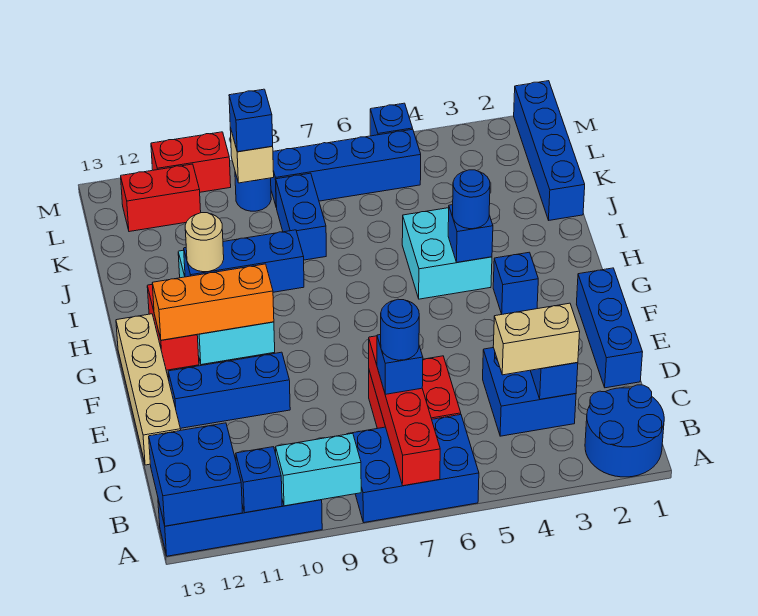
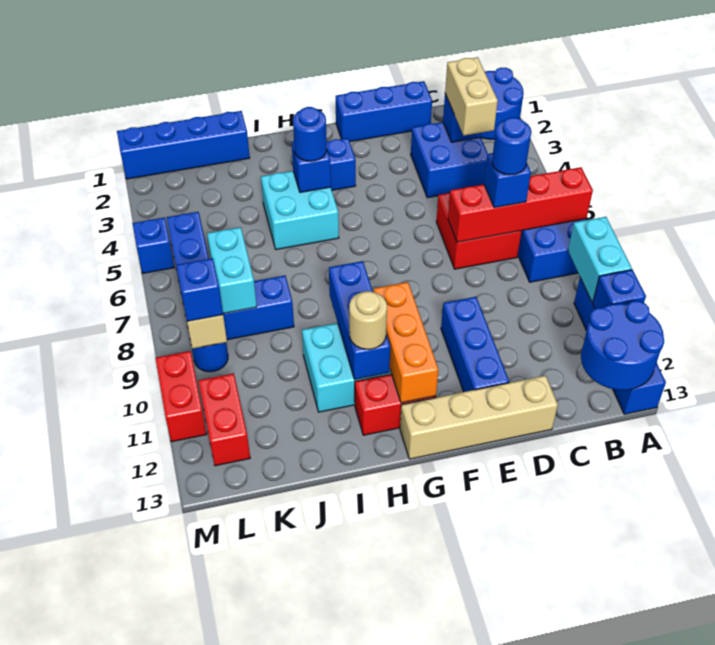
blue brick A12:B13 level 2 -> blue round brick A12:B13 level 2
none -> cyan brick K7:K8 level 2

